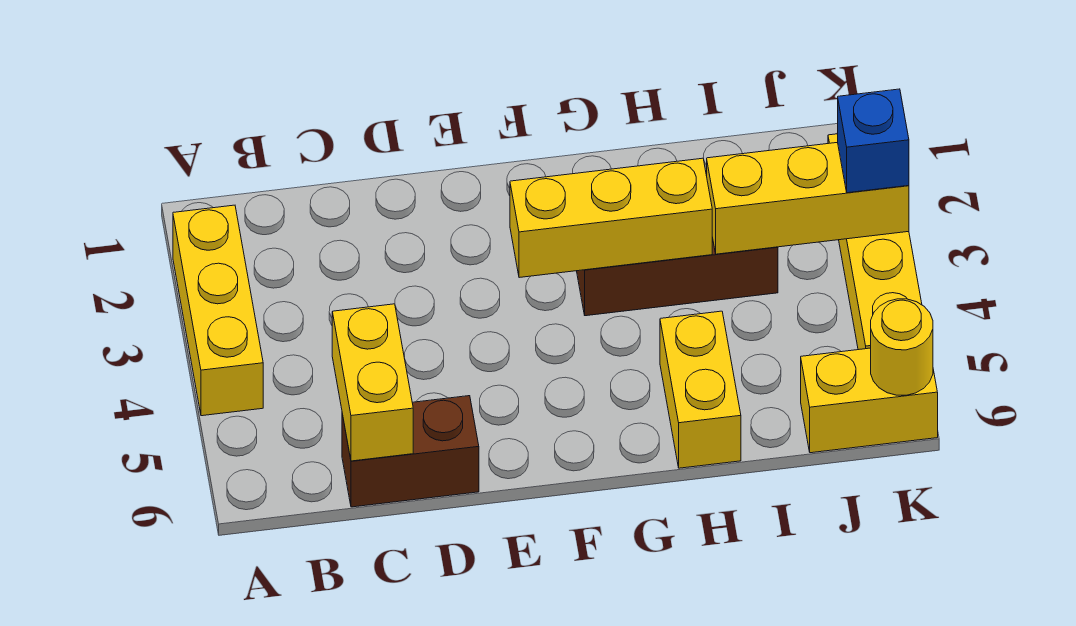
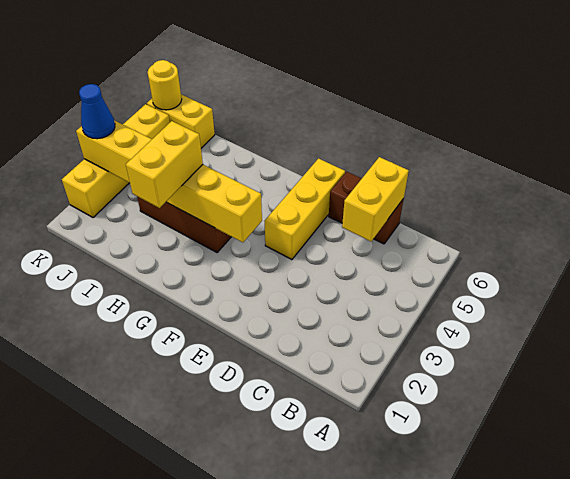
yellow brick A2:A4 level 1 -> yellow brick E4:E6 level 1
yellow brick H5:H6 level 1 -> yellow brick H2:H3 level 3
blue brick K3 level 3 -> blue cone K3 level 3

